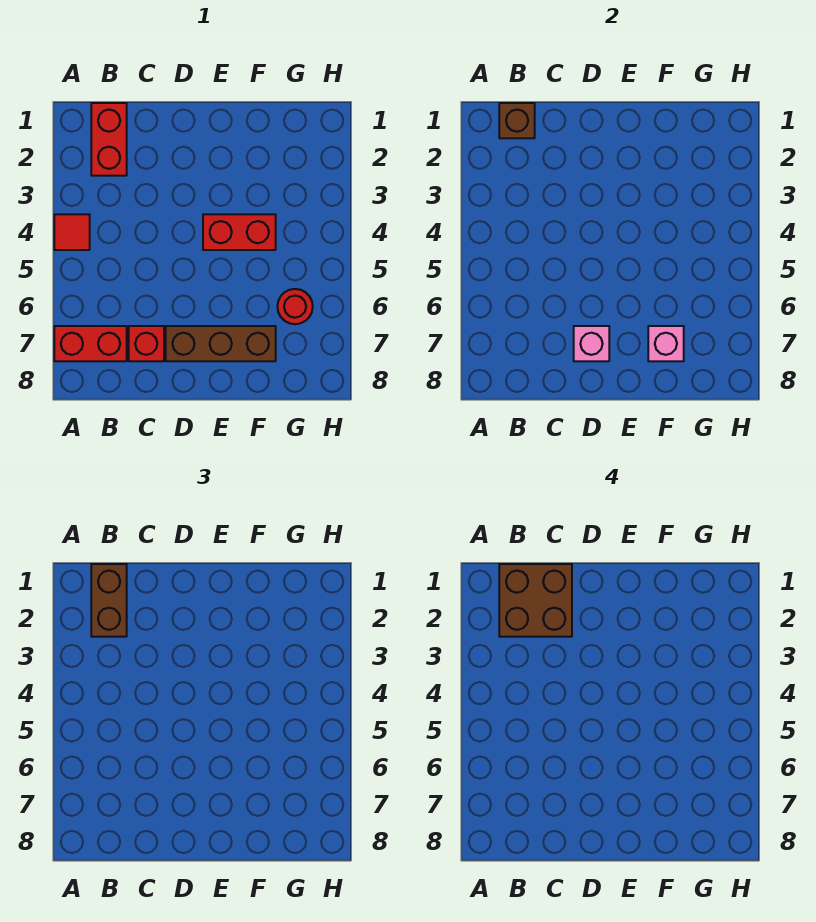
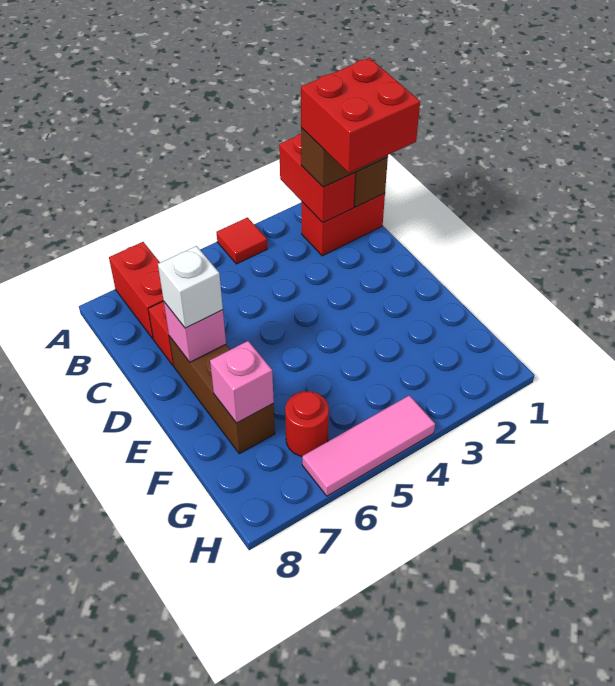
brown brick B1:C2 level 4 -> red brick B1:C2 level 4
none -> white brick D7 level 3
red brick E4:F4 level 1 -> red brick A2:B2 level 2
none -> pink tile H4:H6 level 1

